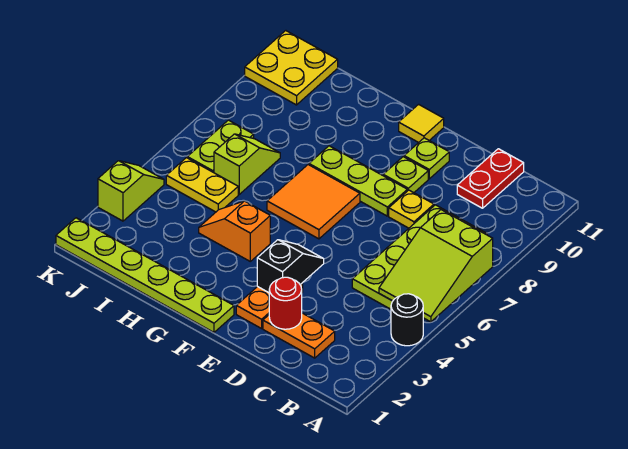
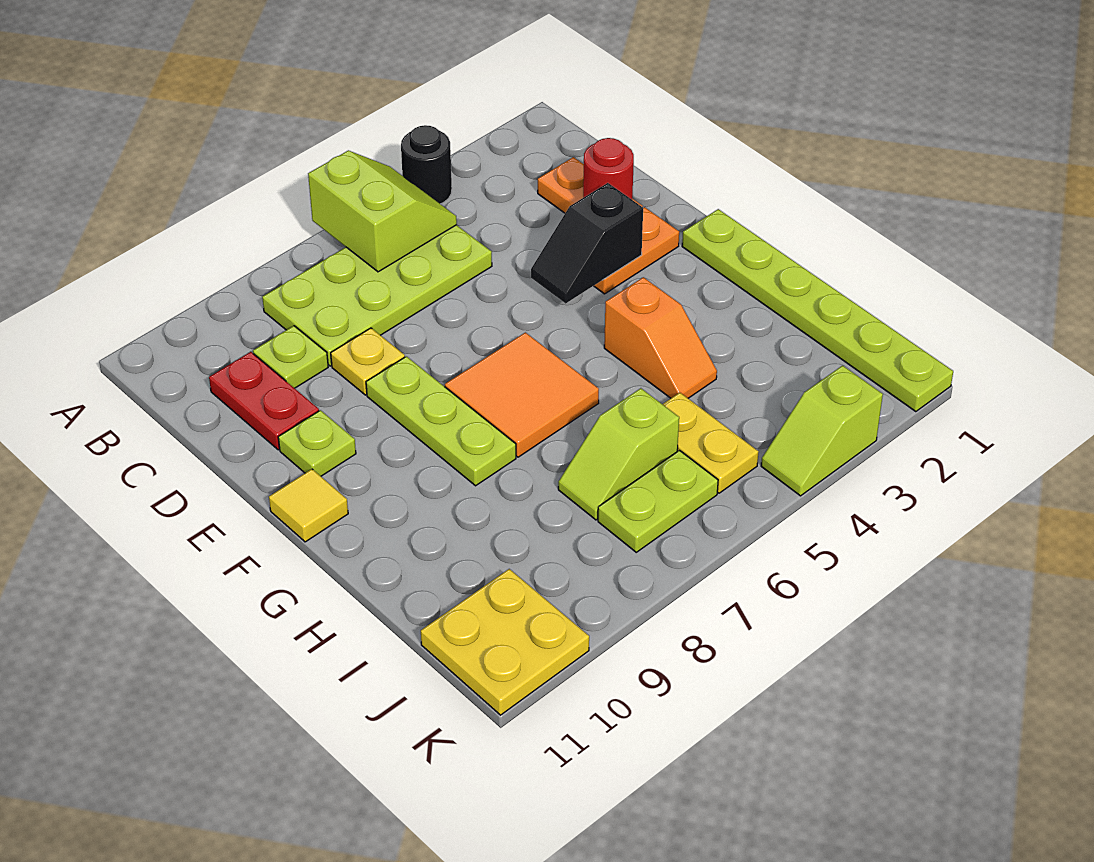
lime slope A5:B7 level 2 top 7 -> lime slope A5:B6 level 2 top 6
red plate C10:C11 level 1 -> red plate C10:D10 level 1
lime plate E9 level 1 -> lime plate C9 level 1

